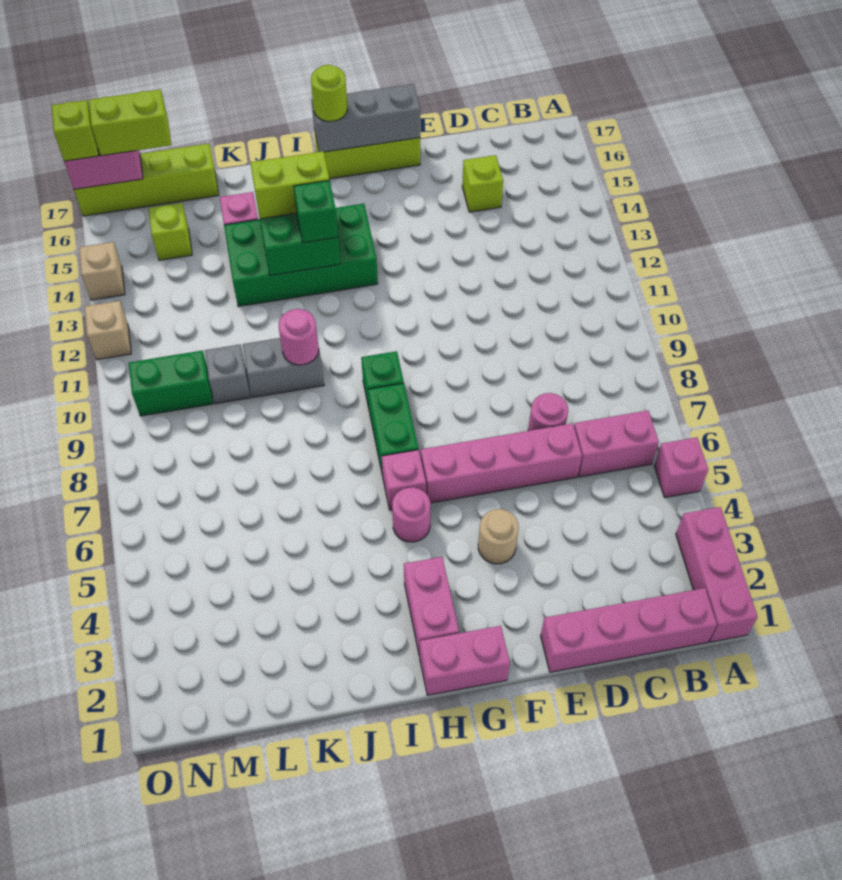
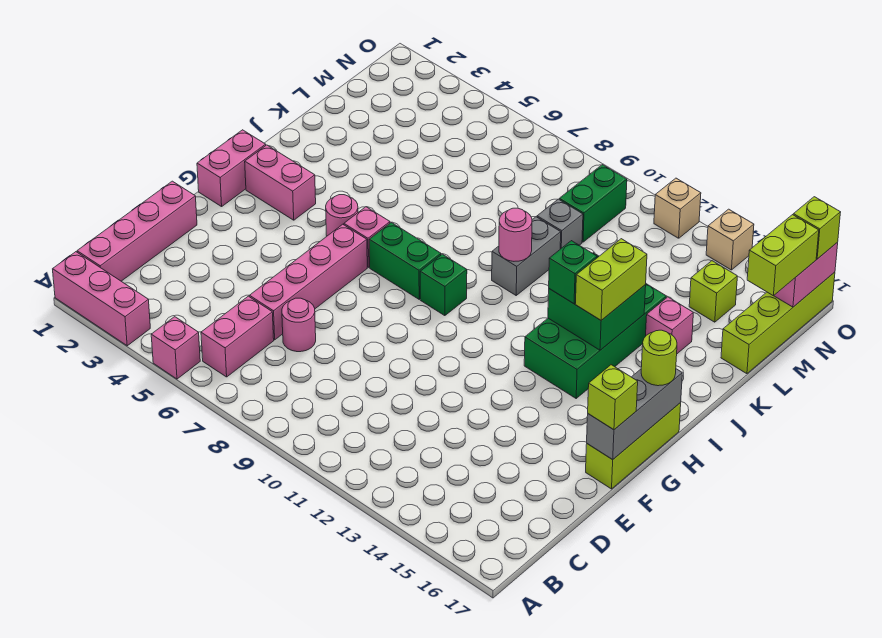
lime brick D15 level 1 -> lime brick F17 level 3
tan round brick F4 level 1 -> none

